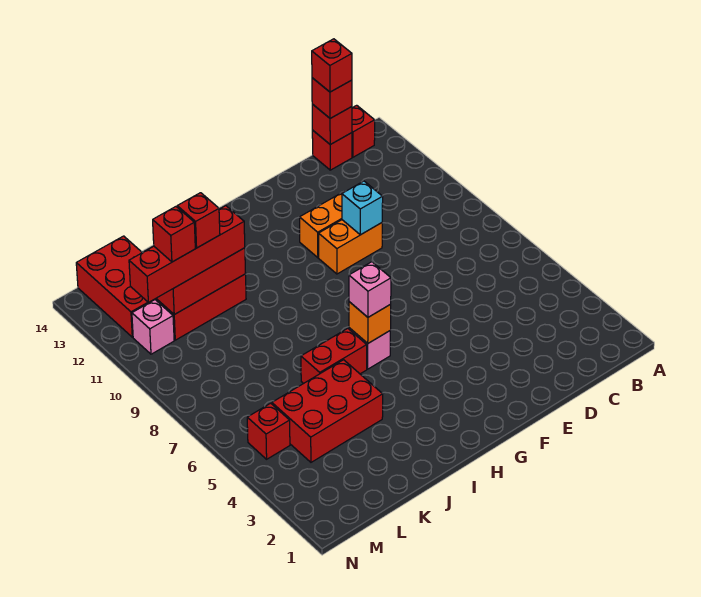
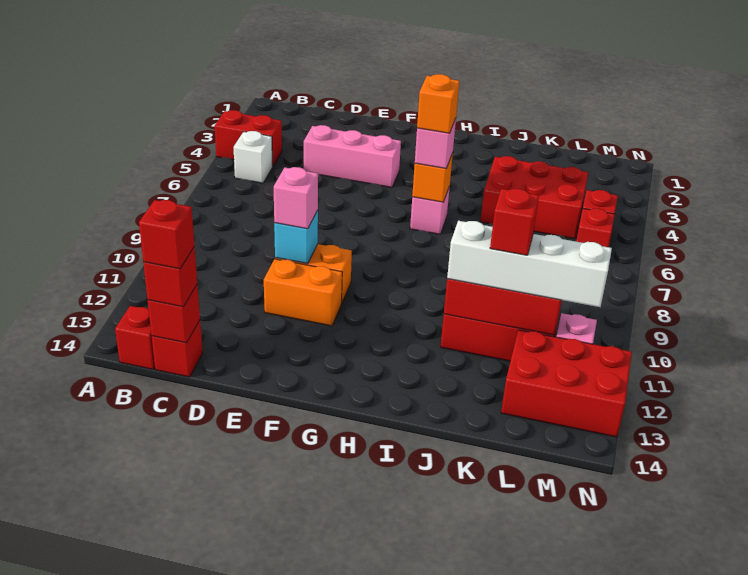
none -> white brick B5 level 1
none -> pink brick D4:F4 level 1
none -> pink brick E10 level 3
none -> orange brick H6 level 4
red brick I6:J6 level 1 -> red brick A4:B4 level 1
red brick J11:M11 level 3 -> white brick J11:M11 level 3
red brick L11 level 4 -> red brick M6 level 1
red brick L12:M14 level 1 -> red brick L12:N13 level 1

